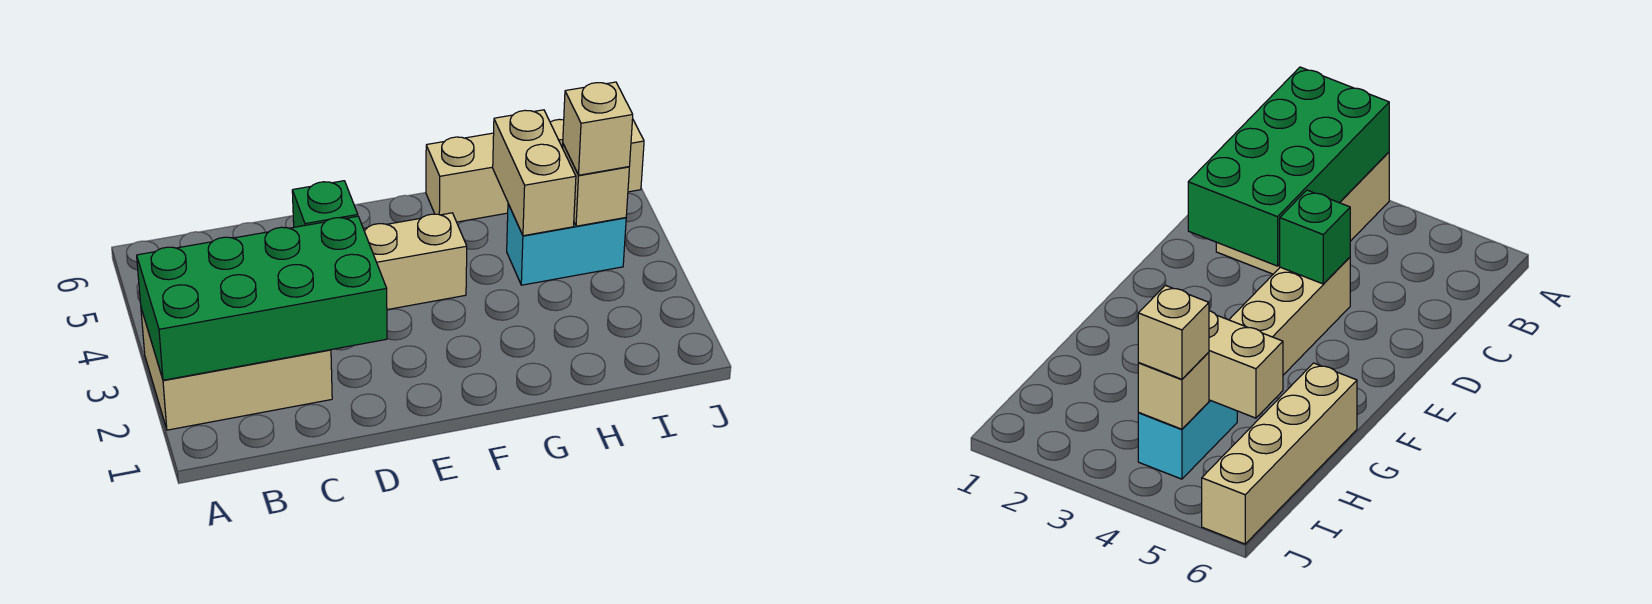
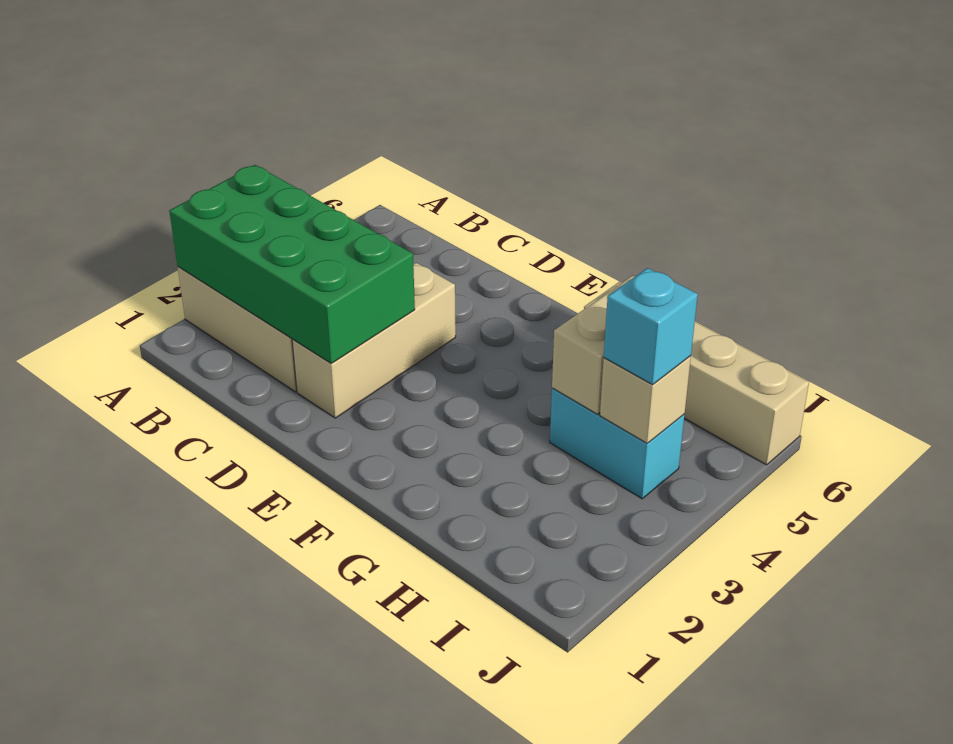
tan brick D4:F4 level 1 -> tan brick D2:D4 level 1
green brick D4 level 2 -> none
tan brick I4 level 3 -> cyan brick I4 level 3

